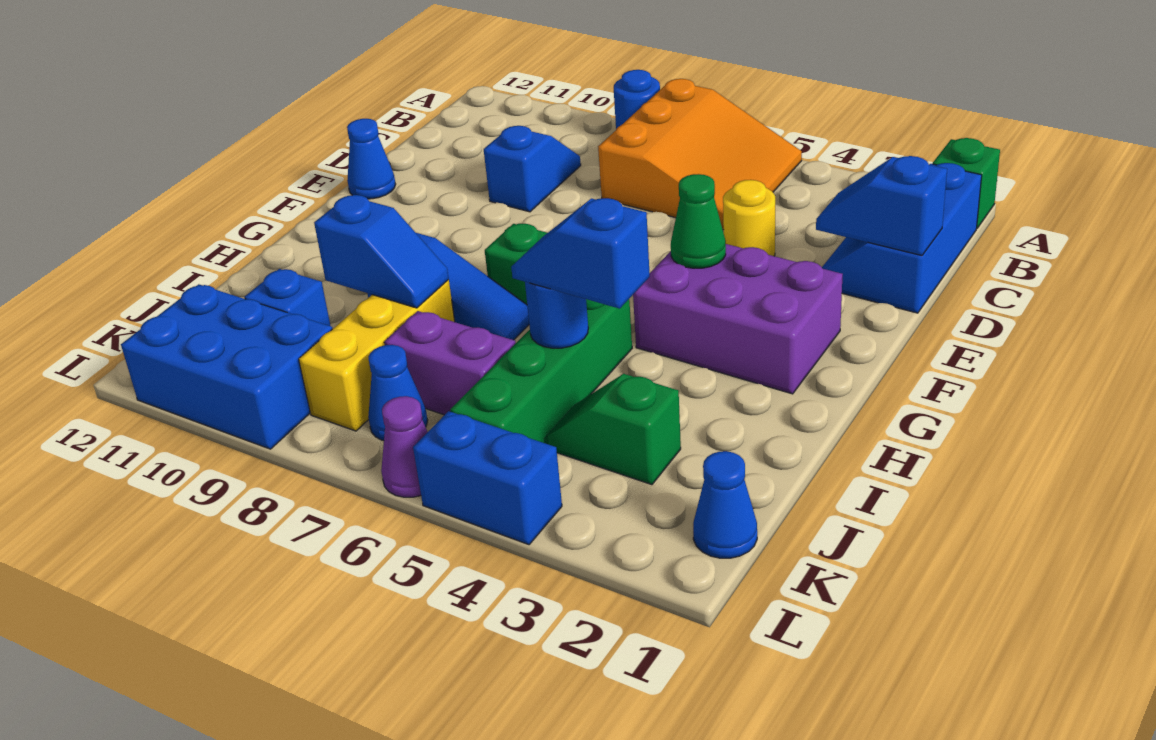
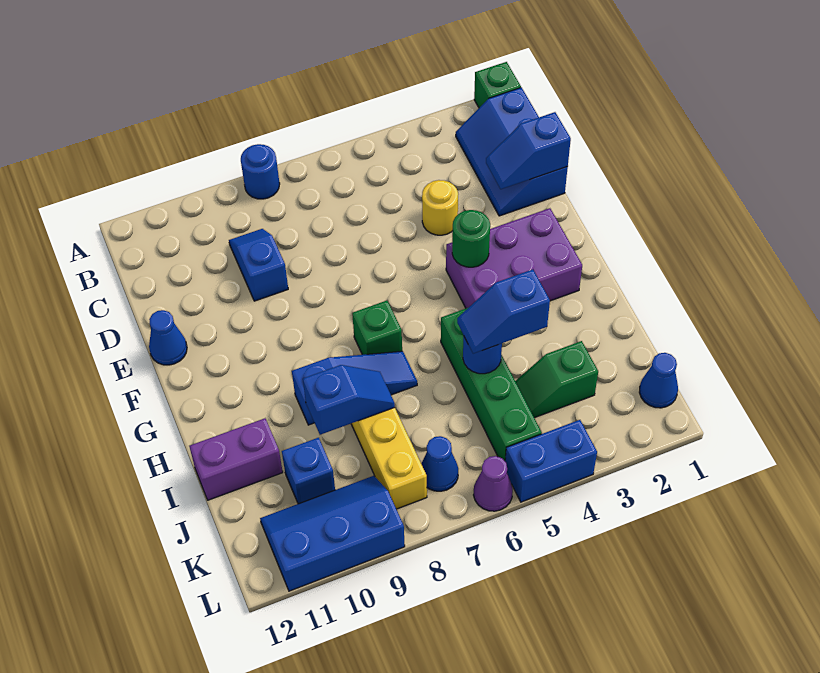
orange slope A5:C7 level 1 top 7 -> none
green cone F4 level 2 -> green round brick F4 level 2
purple brick J6:J7 level 1 -> purple brick I11:I12 level 1
blue brick K9:L11 level 1 -> blue slope K9:L11 level 1 top L

